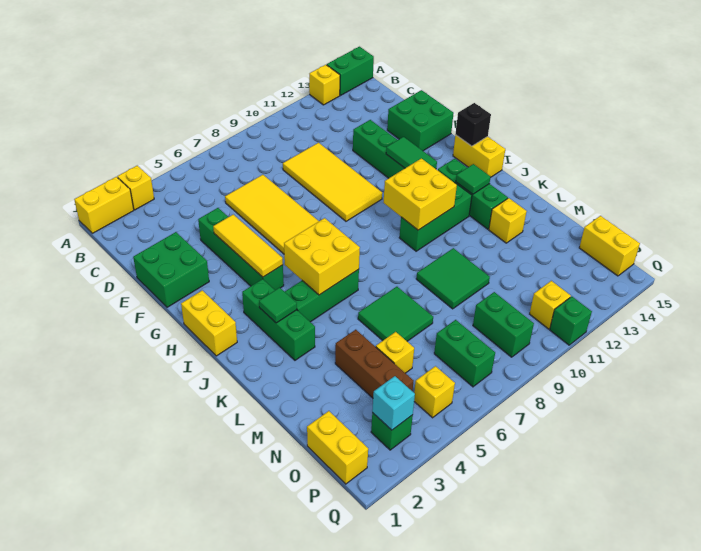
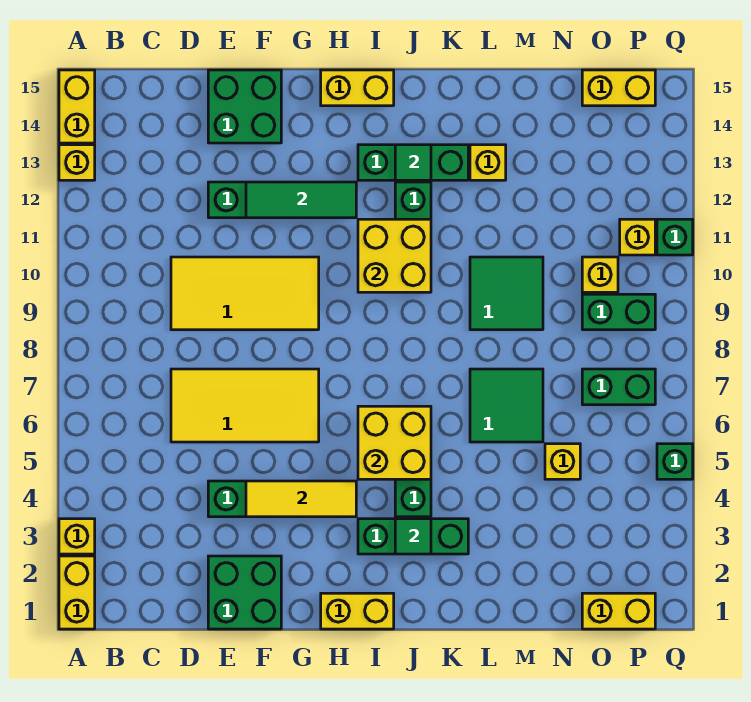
green brick A14:A15 level 1 -> yellow brick A14:A15 level 1
green tile G12:H12 level 2 -> green tile F12:H12 level 2
black brick H15 level 2 -> none
brown brick M4:O4 level 1 -> none
green brick P3 level 1 -> green brick Q5 level 1
cyan brick P3 level 2 -> none
yellow brick P5 level 1 -> yellow brick O10 level 1

